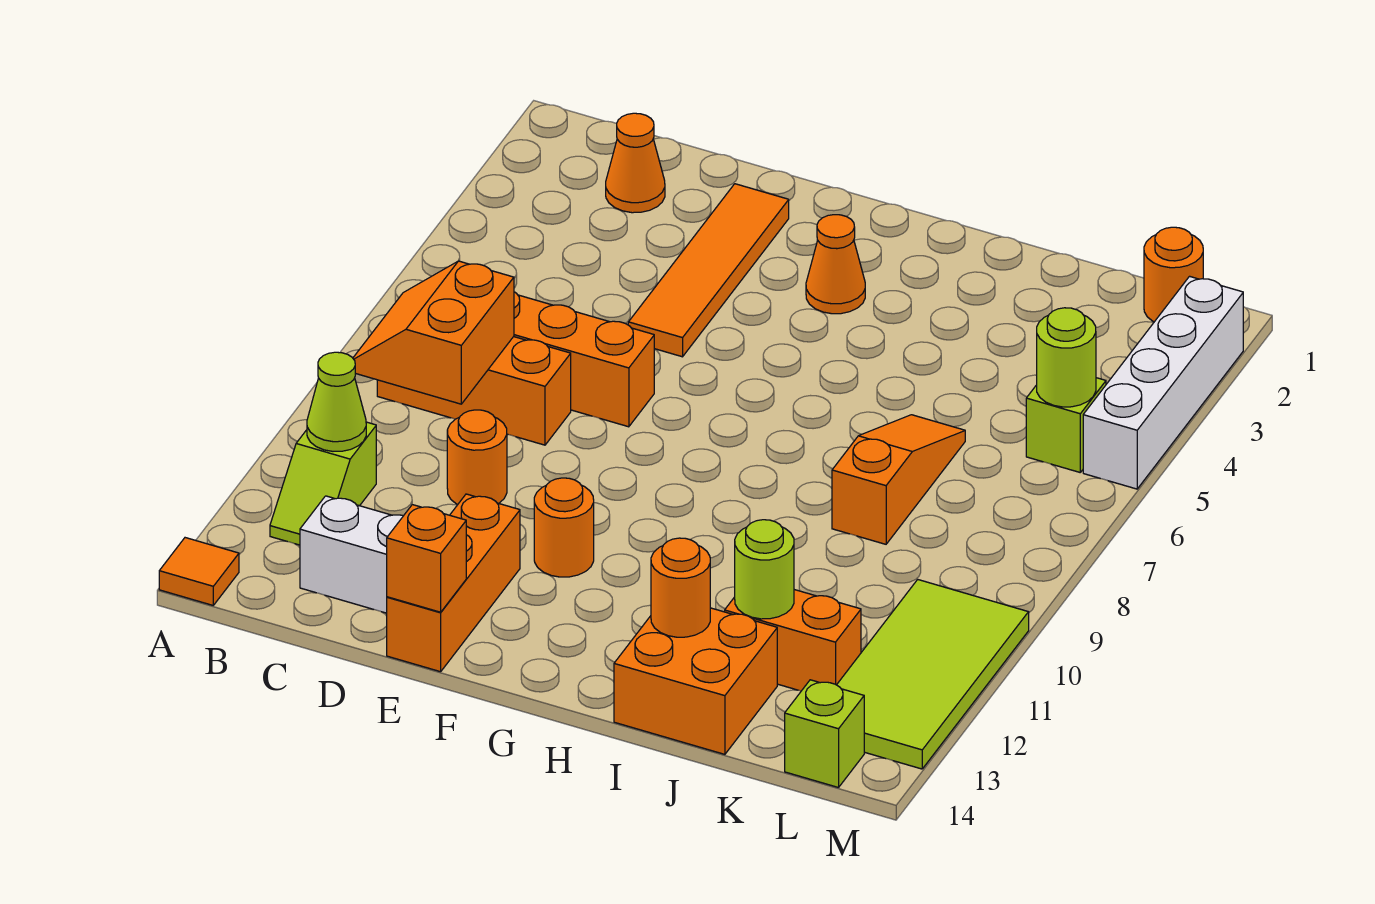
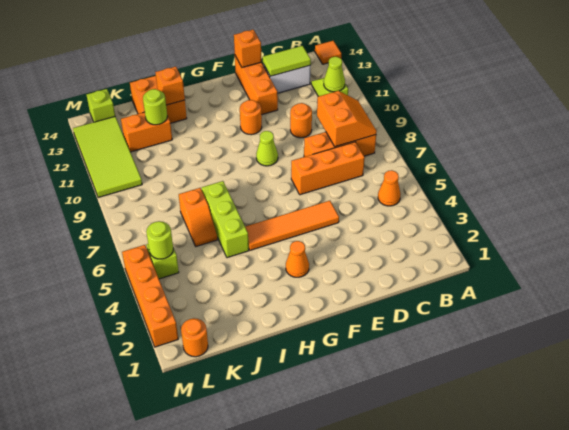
orange cone C2 level 1 -> orange cone B5 level 1
none -> lime tile C13:D13 level 2
orange tile E2:E5 level 1 -> orange tile E5:H5 level 1
none -> lime cone F9 level 1
none -> lime brick I5:I7 level 1
orange round brick I13 level 2 -> orange brick I13 level 2
orange slope J6:J8 level 1 top 8 -> orange slope J6:J7 level 1 top 7
white brick M2:M5 level 1 -> orange brick M2:M5 level 1

